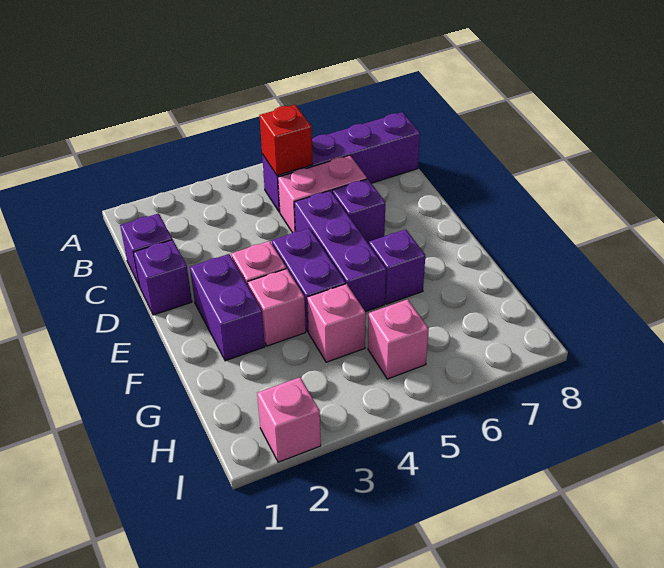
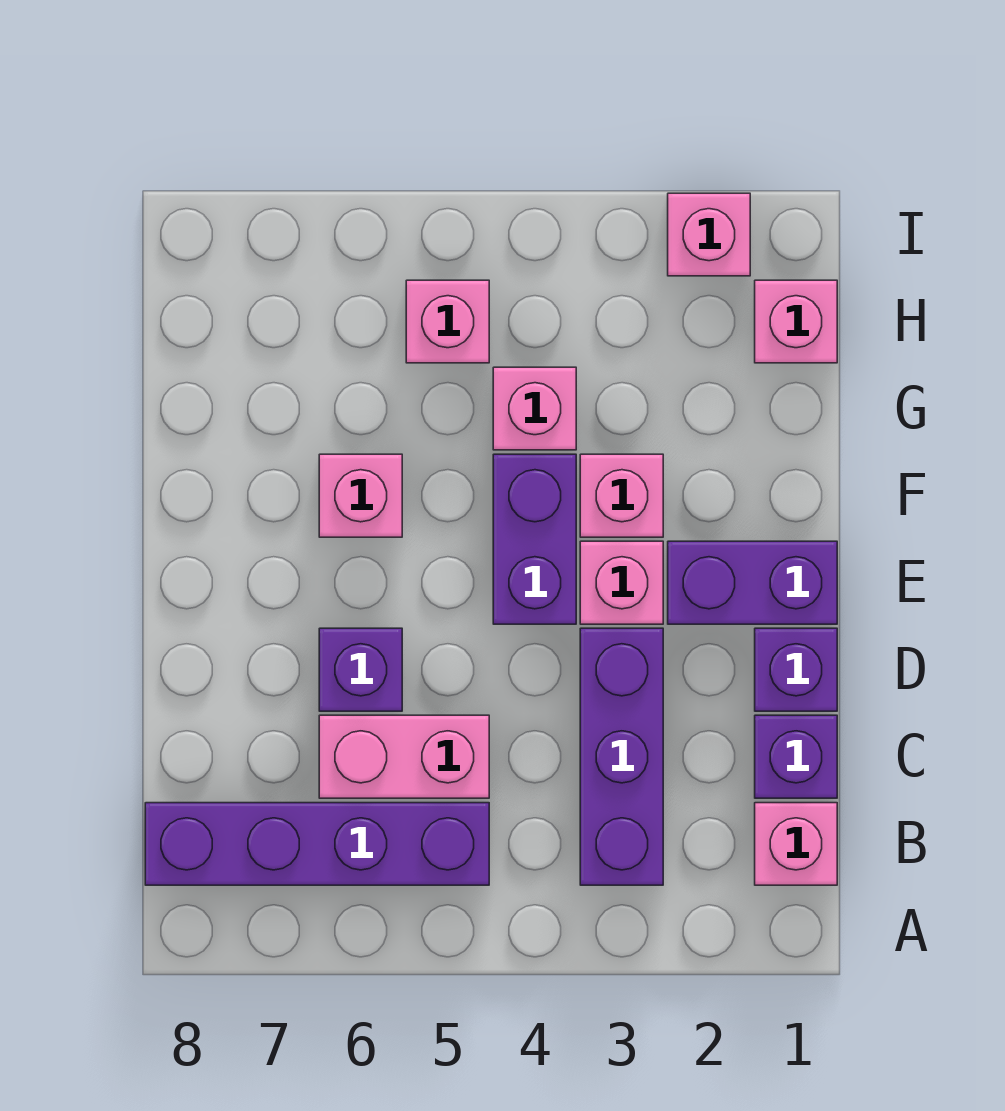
none -> pink brick B1 level 1
red brick B5 level 2 -> none
purple brick D5:F5 level 1 -> purple brick B3:D3 level 1
purple brick E2:F2 level 1 -> purple brick E1:E2 level 1
purple brick F6 level 1 -> pink brick F6 level 1
none -> pink brick H1 level 1

